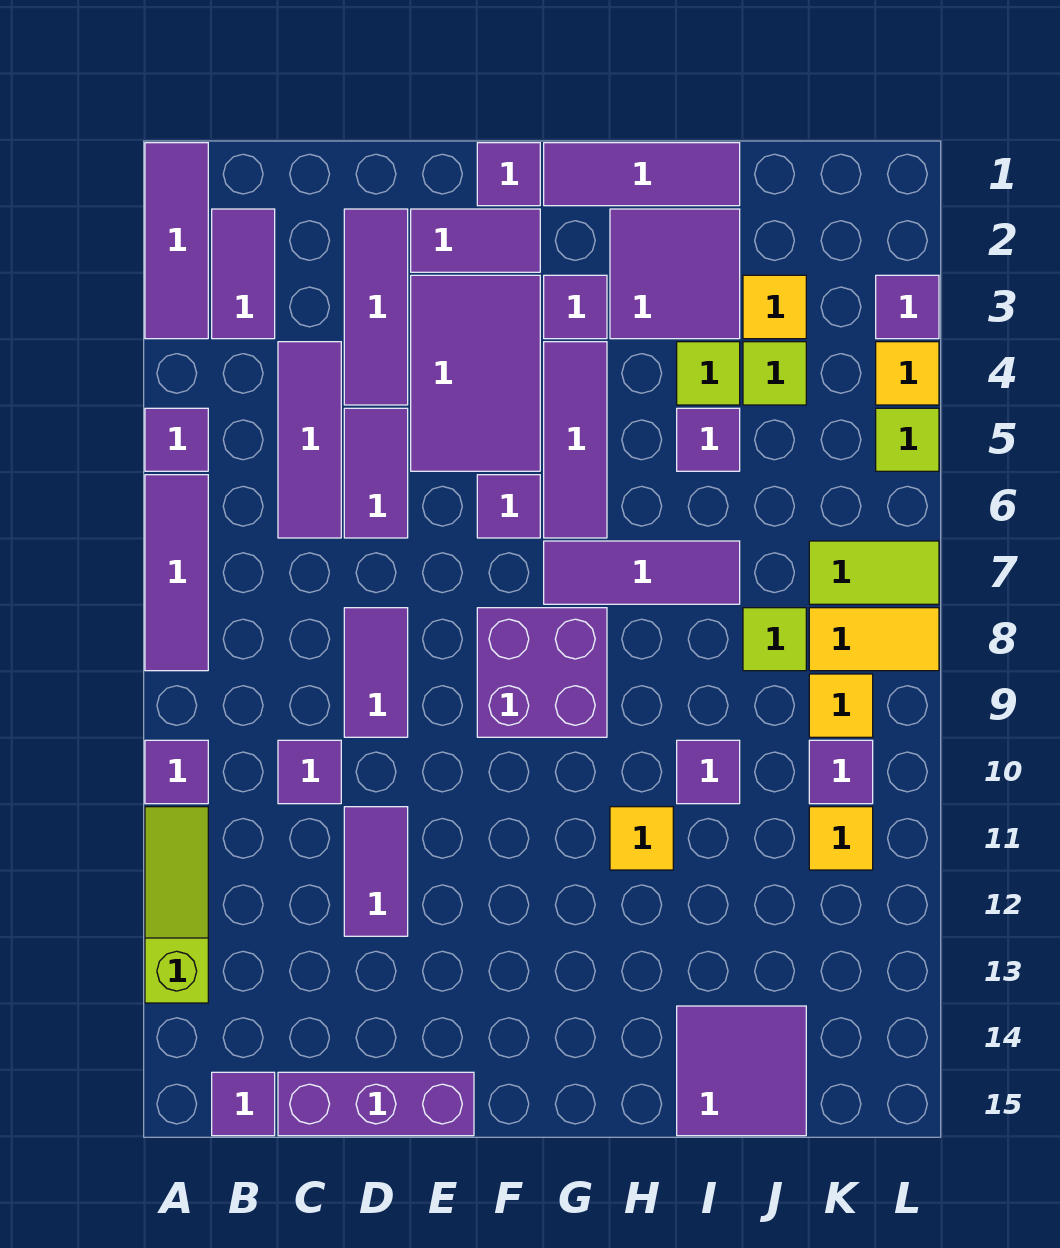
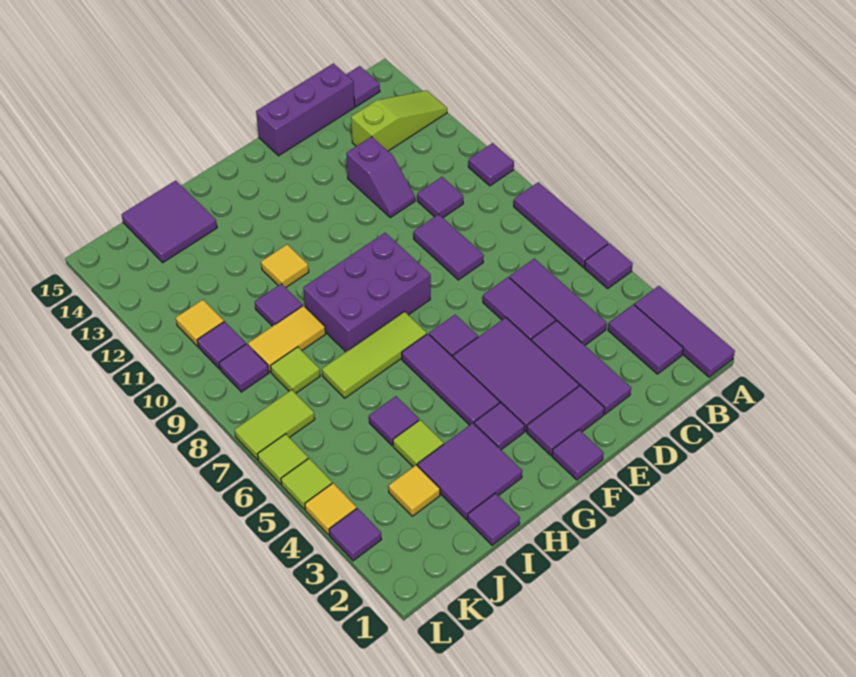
lime slope A11:A13 level 1 top 13 -> lime slope A13:C13 level 1 top C
purple tile D11:D12 level 1 -> purple slope D11:D12 level 1 top 12
purple brick F8:G9 level 1 -> purple brick F8:H9 level 1
purple tile G1:I1 level 1 -> purple tile I1 level 1
purple tile G7:I7 level 1 -> lime tile G7:I7 level 1
lime tile J4 level 1 -> lime tile L6 level 1
yellow tile K8:L8 level 1 -> yellow tile I9:J9 level 1
yellow tile K9 level 1 -> purple tile K9 level 1

